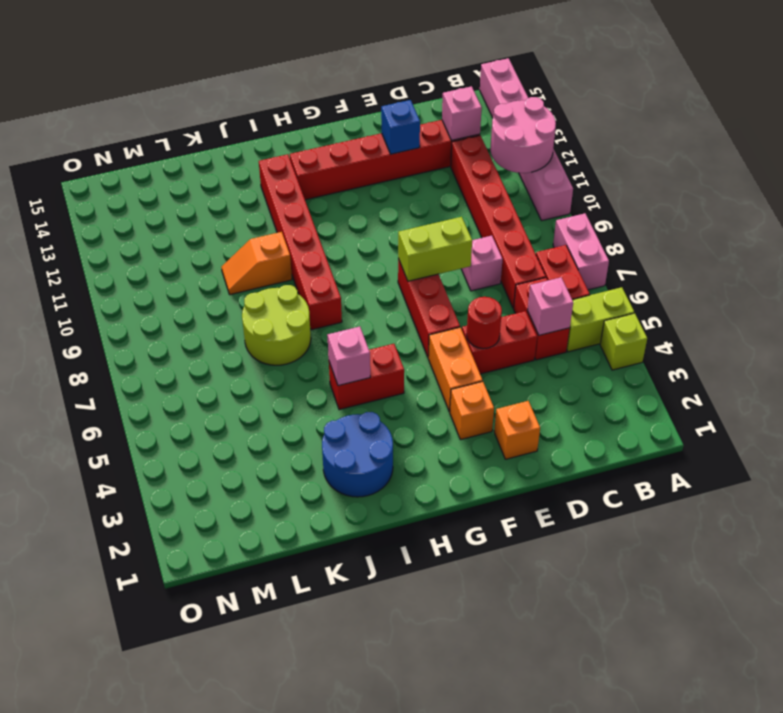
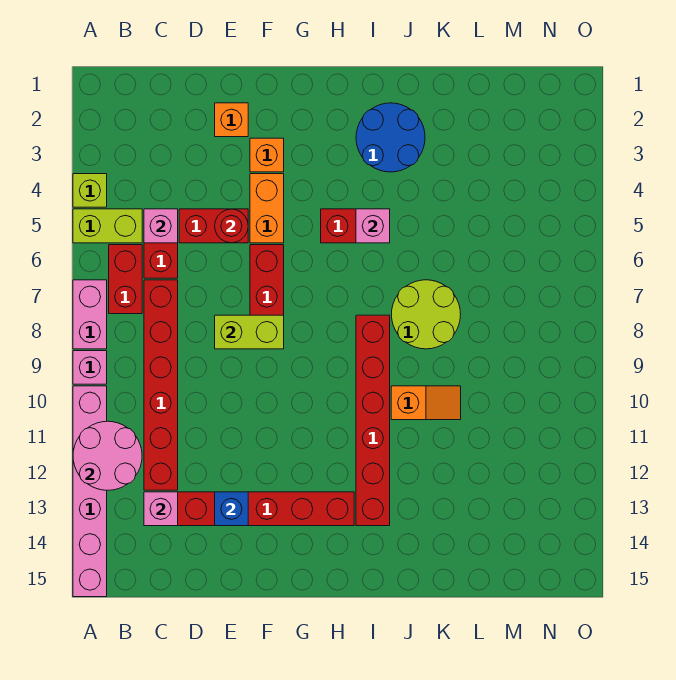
pink brick D8 level 1 -> pink brick A9 level 1

